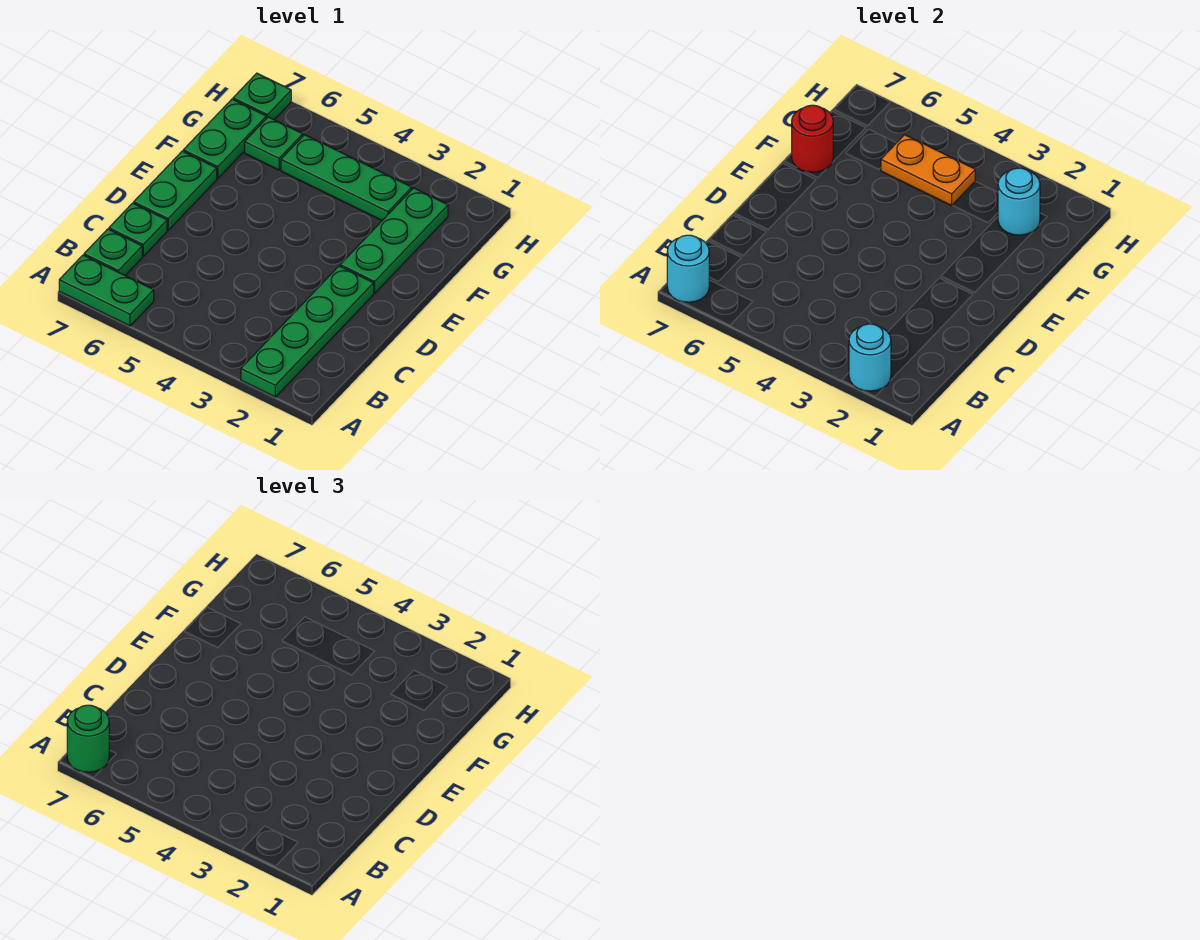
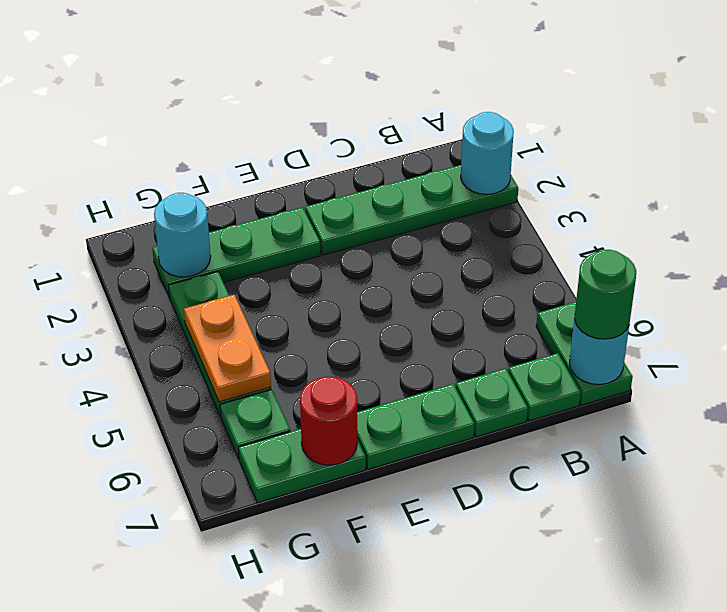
green plate H7 level 1 -> none

